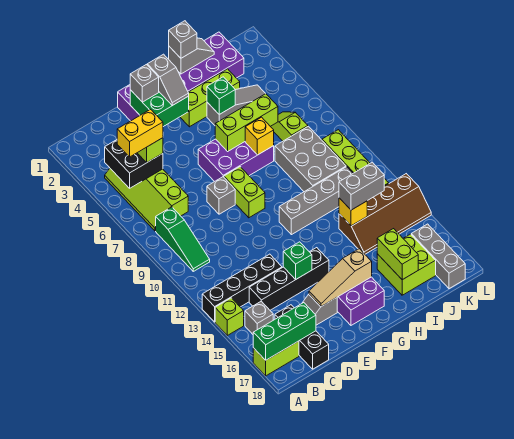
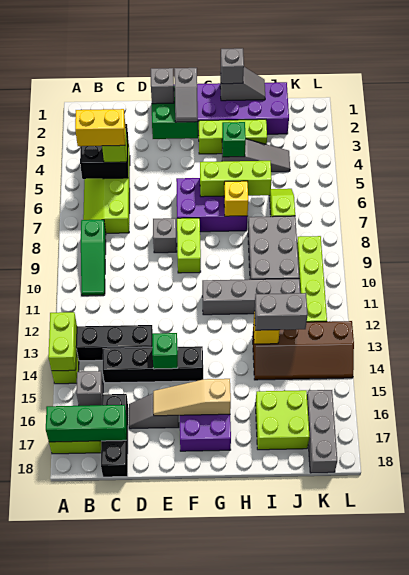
lime brick I16:I17 level 2 -> lime brick A13:A14 level 2

